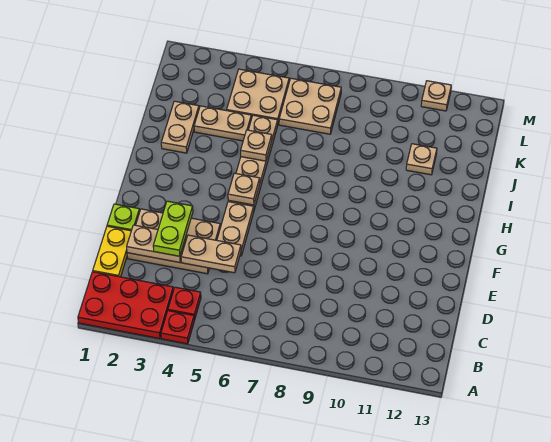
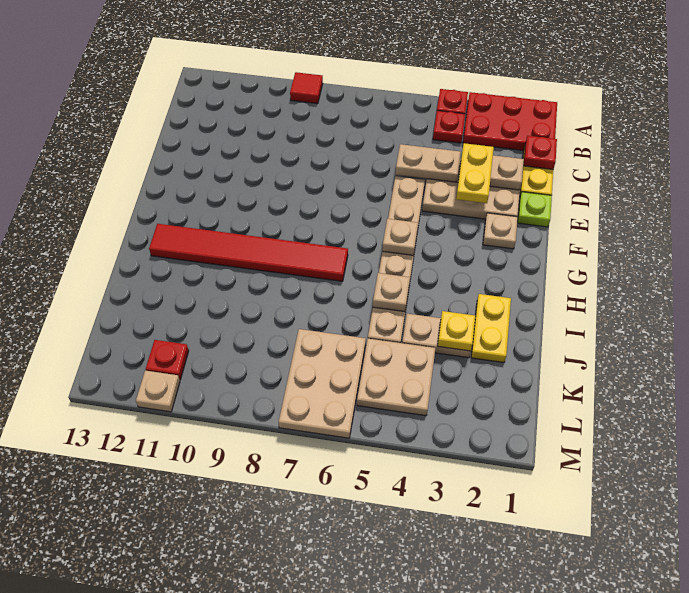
none -> red tile A9 level 1
none -> red plate C1 level 2
lime plate D3:E3 level 3 -> yellow plate D3:E3 level 3
none -> red tile H7:H12 level 1
tan plate I2:J2 level 1 -> yellow plate I2:J2 level 1
none -> yellow plate J3 level 2
tan plate J11 level 1 -> tan plate F2 level 1
tan plate K6:L7 level 1 -> tan plate K6:M7 level 1
none -> red plate L11 level 1

